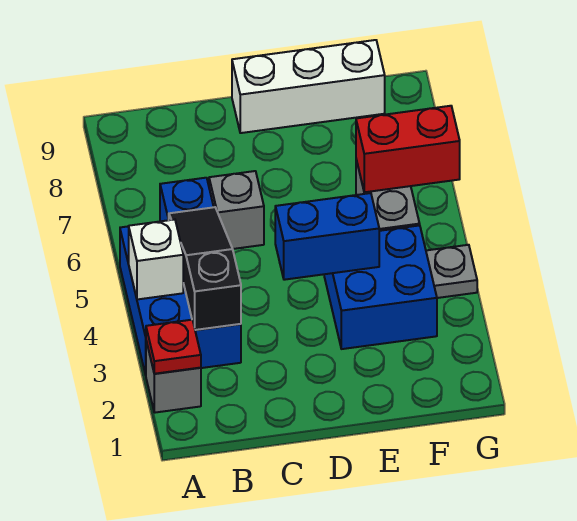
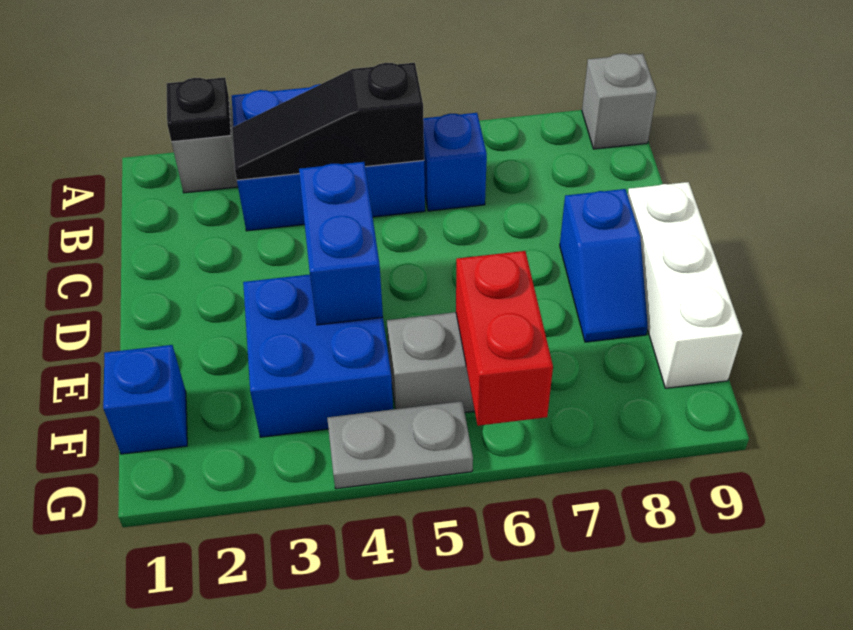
red plate A2 level 2 -> black plate A2 level 2
white brick A4 level 2 -> none
black slope B3:B5 level 2 top 3 -> black slope B3:B5 level 2 top 5
grey brick C6 level 1 -> grey brick A9 level 1
none -> blue slope D8:E8 level 1 top D
none -> blue brick F1 level 1
grey plate G4 level 1 -> grey plate G4:G5 level 1

